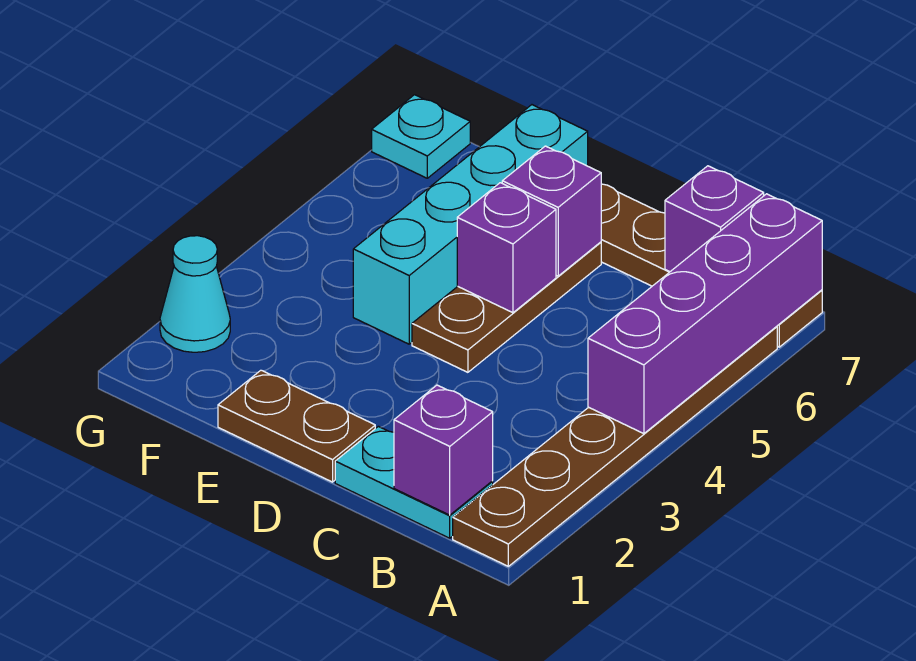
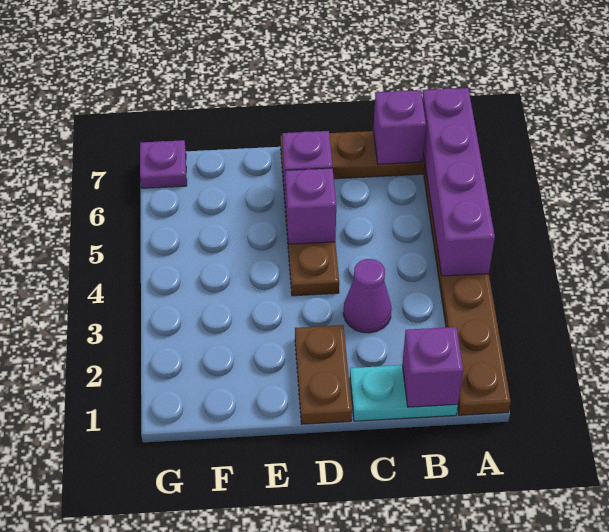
none -> purple cone C3 level 1
brown plate D1:E1 level 1 -> brown plate D1:D2 level 1
cyan brick E4:E7 level 1 -> none
cyan cone G2 level 1 -> none
cyan plate G7 level 1 -> purple plate G7 level 1

